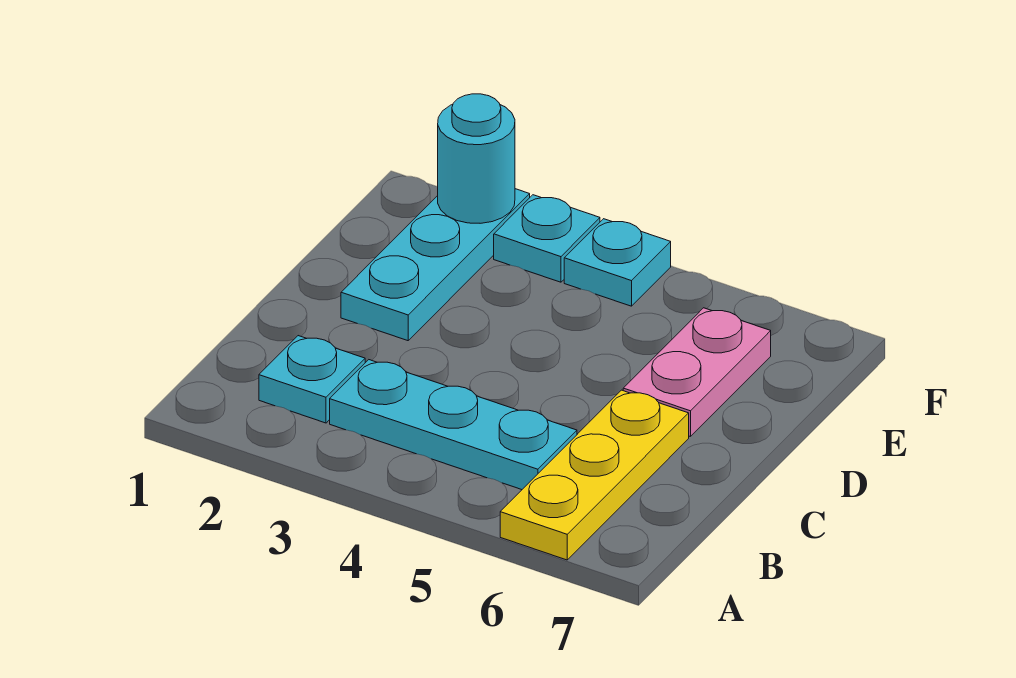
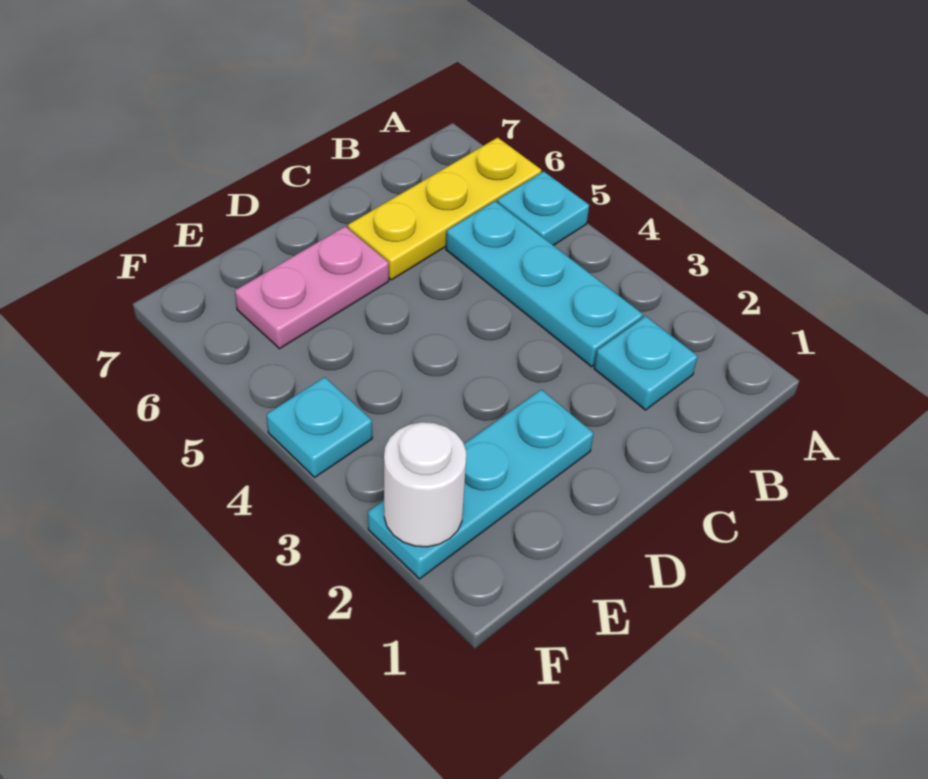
cyan round brick F2 level 2 -> white round brick F2 level 2
cyan plate F3 level 1 -> cyan plate A5 level 1

